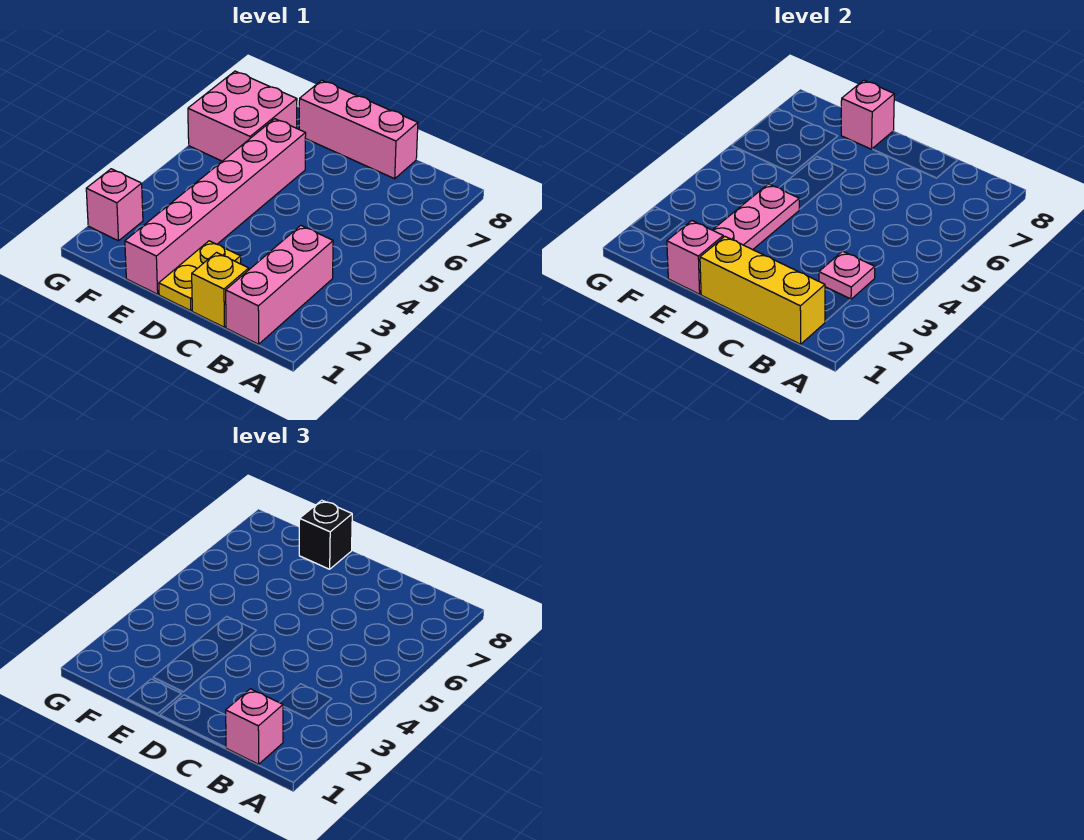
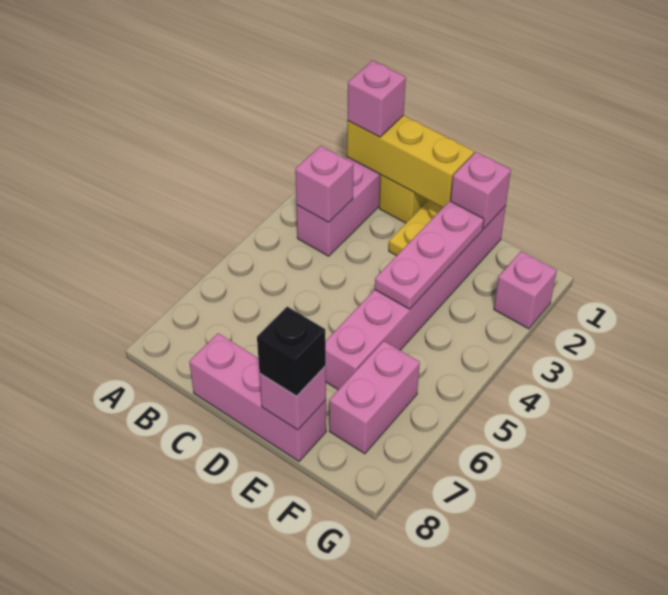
pink plate B3 level 2 -> pink brick B3 level 2
pink brick F6:G7 level 1 -> pink brick F6:F7 level 1

